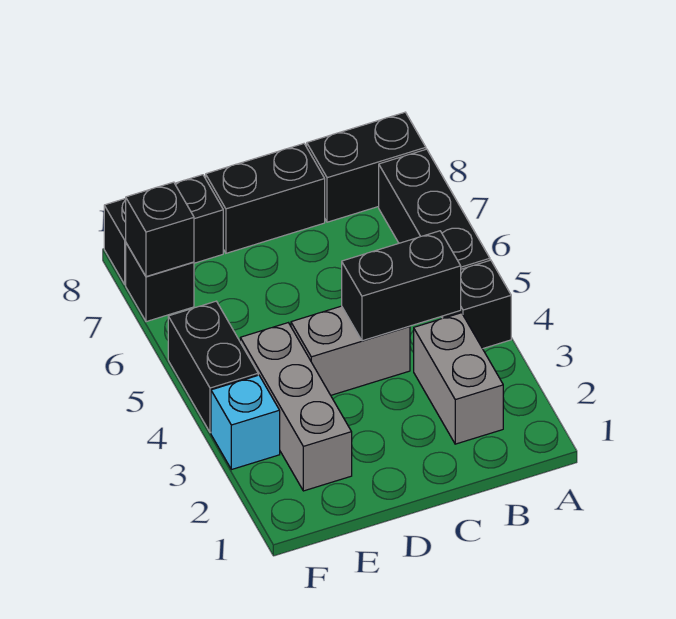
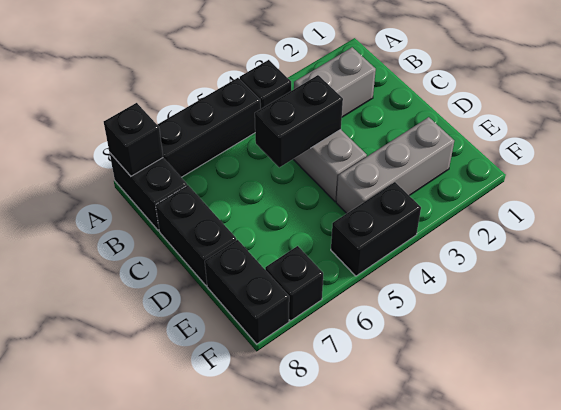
black brick B4:C4 level 2 -> black brick C4:C5 level 2
cyan brick F3 level 1 -> none
black brick F7 level 2 -> black brick A8 level 2

